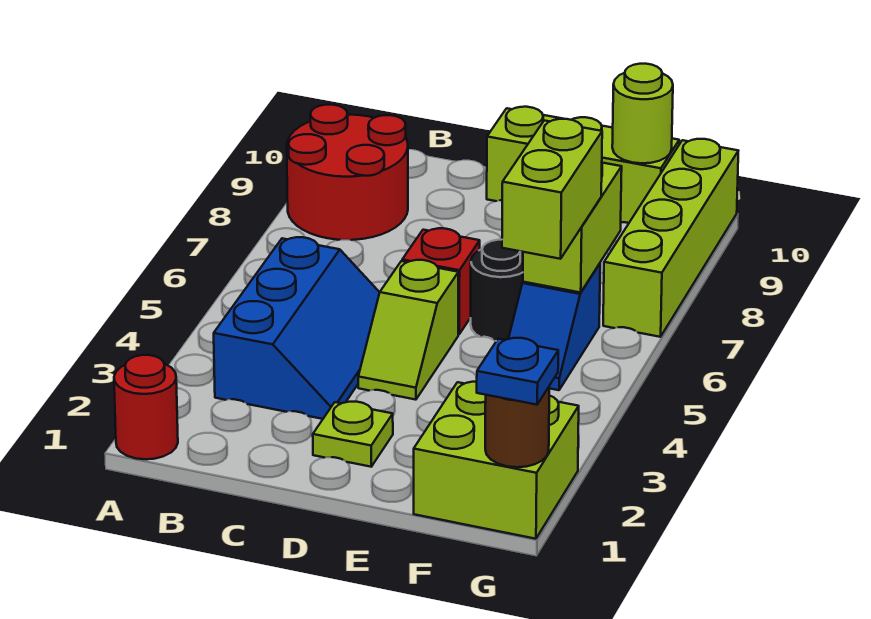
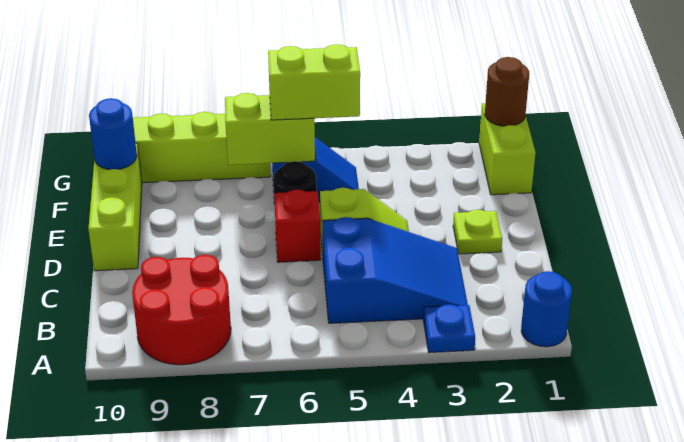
red round brick A1 level 1 -> blue round brick A1 level 1
blue slope B3:C5 level 1 top B -> blue slope B3:C5 level 1 top 5
lime brick F1:G2 level 1 -> lime brick F1:G1 level 1
lime round brick F10 level 2 -> blue round brick F10 level 2
blue plate G1 level 3 -> blue plate A3 level 1

